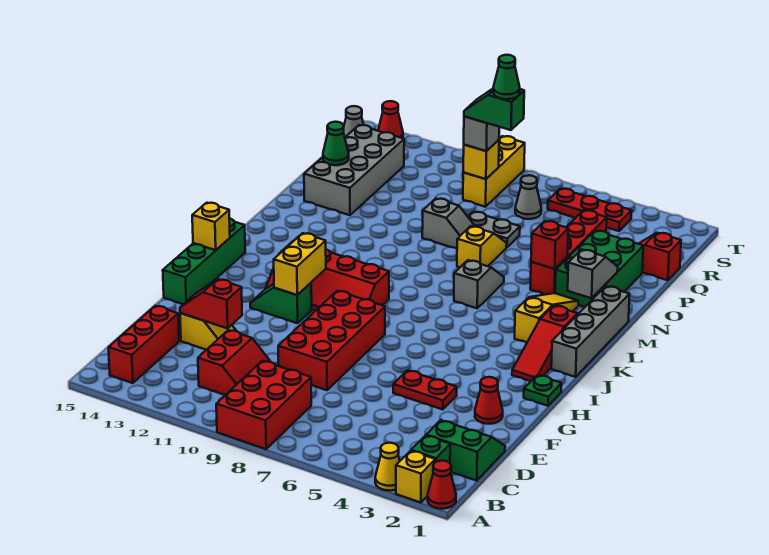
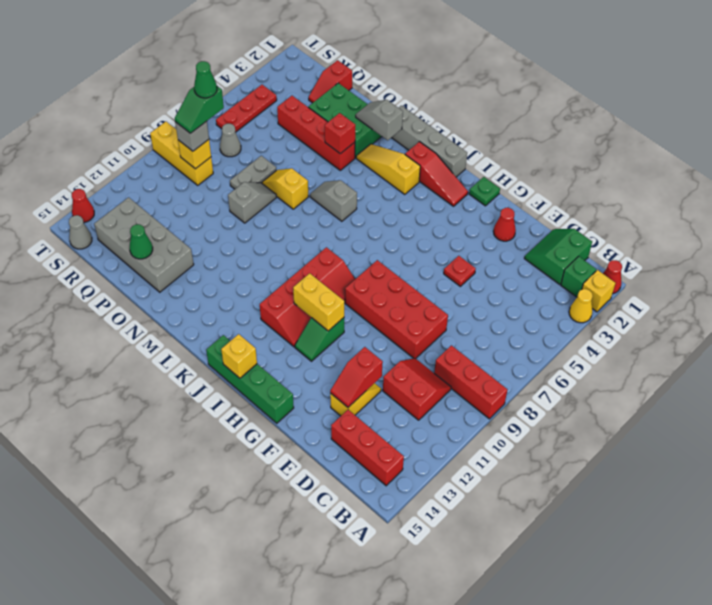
red brick A8:C9 level 1 -> red brick A9:C9 level 1
red plate F4:F5 level 1 -> red plate F5 level 1

